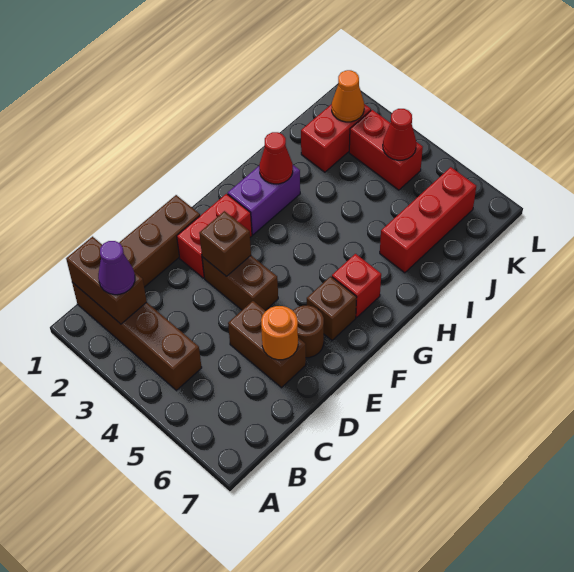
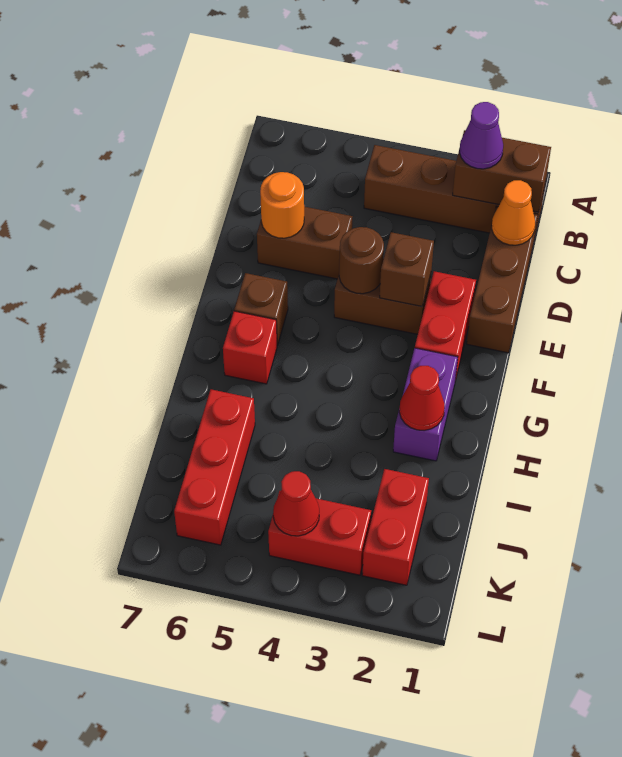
brown round brick E6 level 1 -> brown round brick E4 level 2
orange cone K2 level 2 -> orange cone C1 level 2

